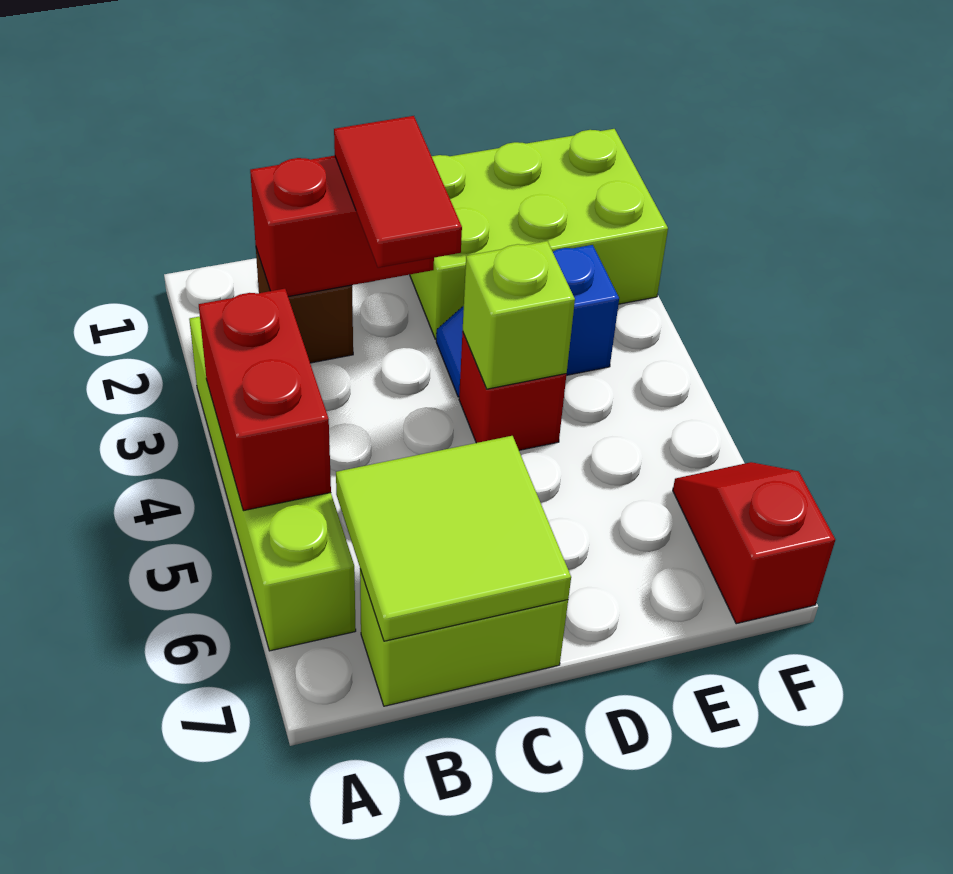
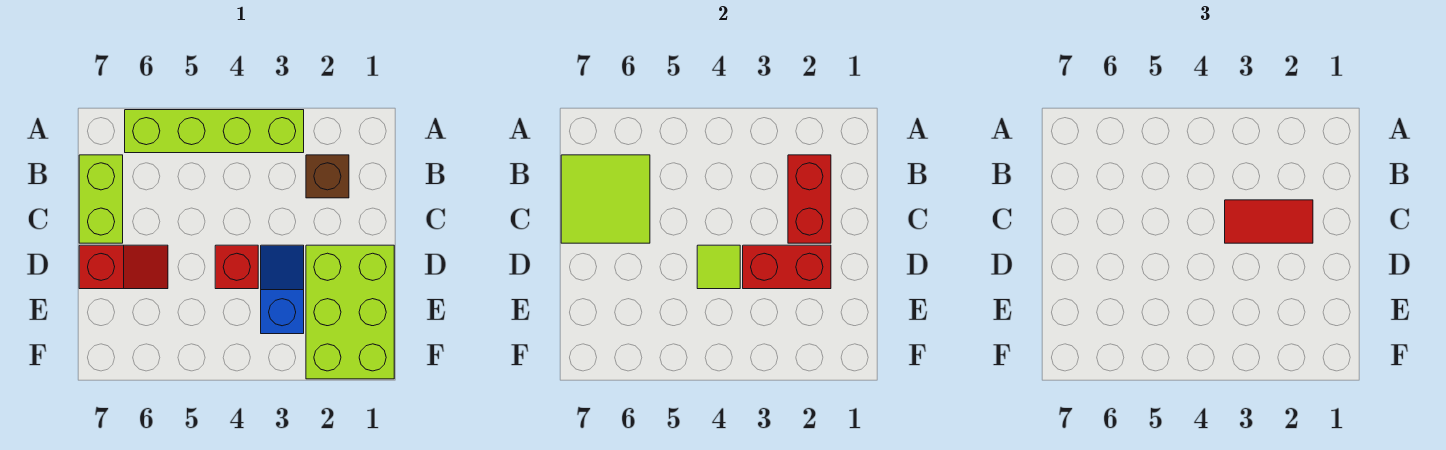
red brick A4:A5 level 2 -> red brick D2:D3 level 2
lime brick D4 level 2 -> lime tile D4 level 2
red slope F6:F7 level 1 top 7 -> red slope D6:D7 level 1 top 7

